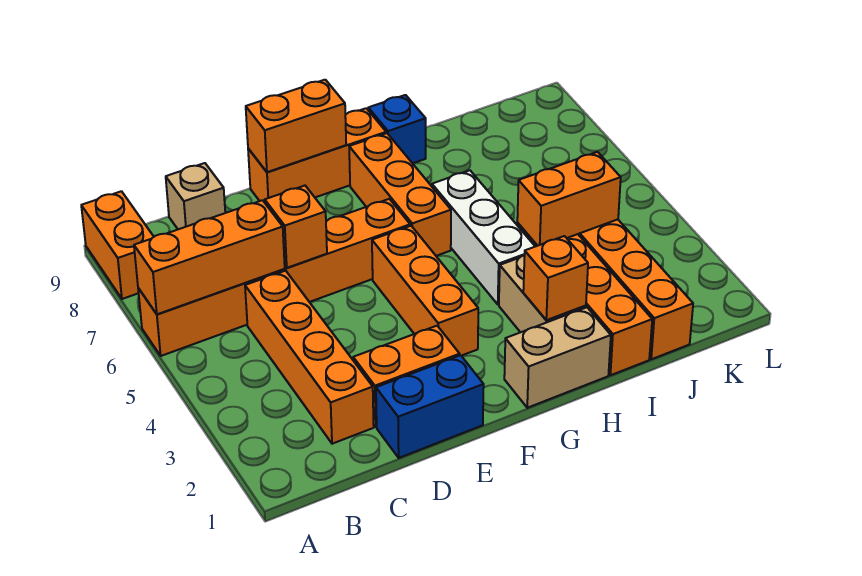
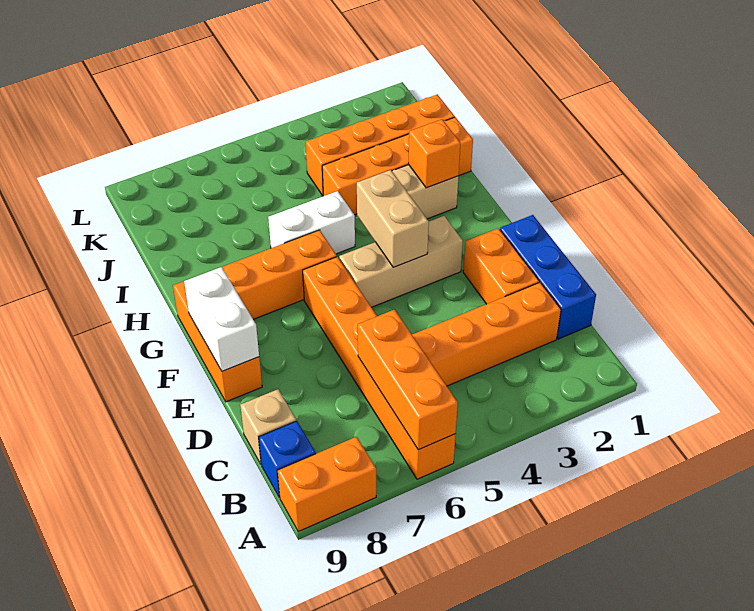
blue brick D1:E1 level 1 -> blue brick C1:E1 level 1
orange brick D6 level 2 -> none
orange brick E9:F9 level 2 -> white brick E9:F9 level 2
orange brick F3:F5 level 1 -> tan brick F3:F5 level 1
tan brick G1:H1 level 1 -> tan brick F4:G4 level 2
white brick H4:H6 level 1 -> white brick H5:H6 level 1
blue brick H9 level 1 -> blue brick B9 level 1
orange brick I4:J4 level 2 -> none

